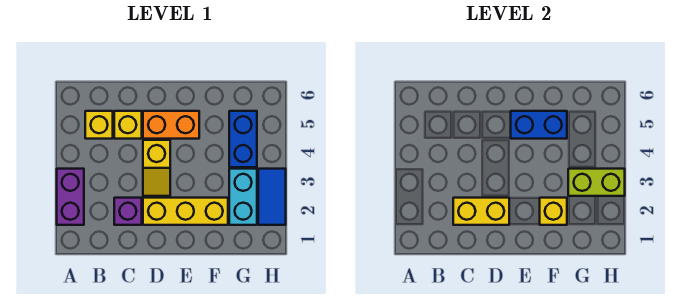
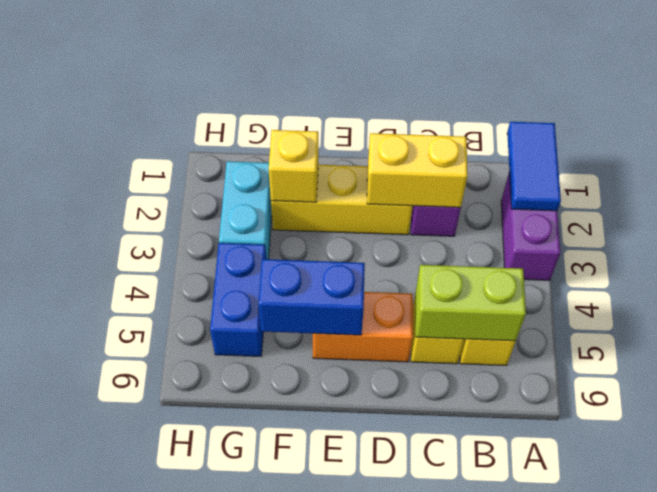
yellow slope D3:D4 level 1 top 4 -> none
lime brick G3:H3 level 2 -> lime brick B5:C5 level 2
blue tile H2:H3 level 1 -> blue tile A1:A2 level 2

